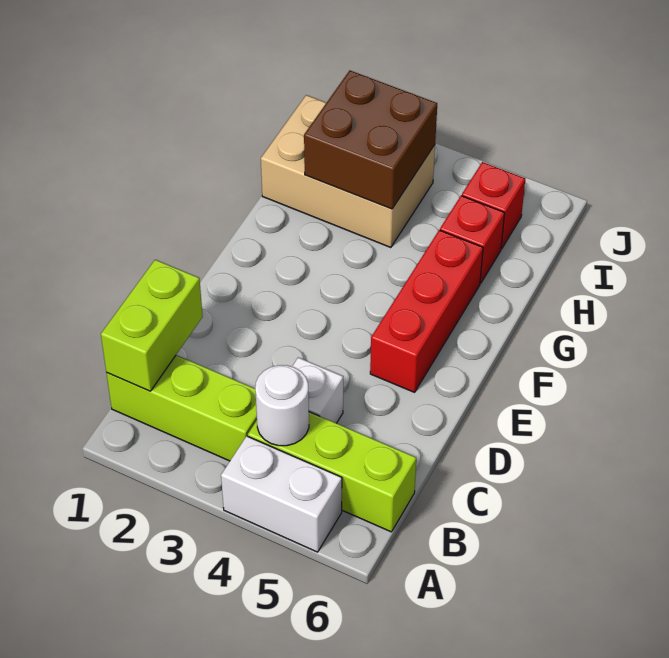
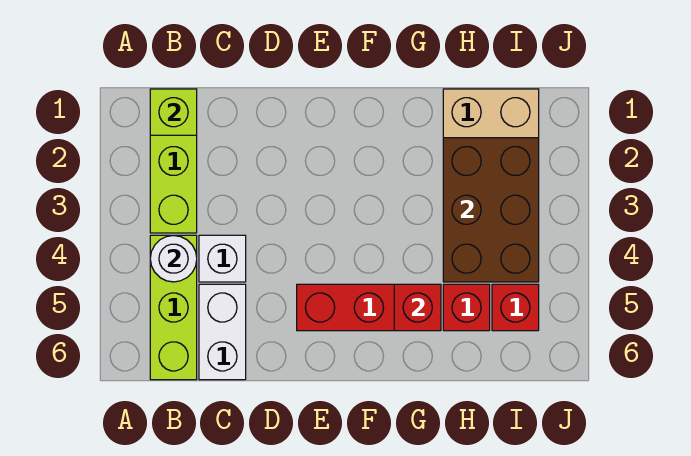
white brick A4:A5 level 1 -> white brick C5:C6 level 1
lime brick B1:C1 level 2 -> lime brick B1 level 2
none -> red brick G5 level 2
brown brick H2:I3 level 2 -> brown brick H2:I4 level 2

